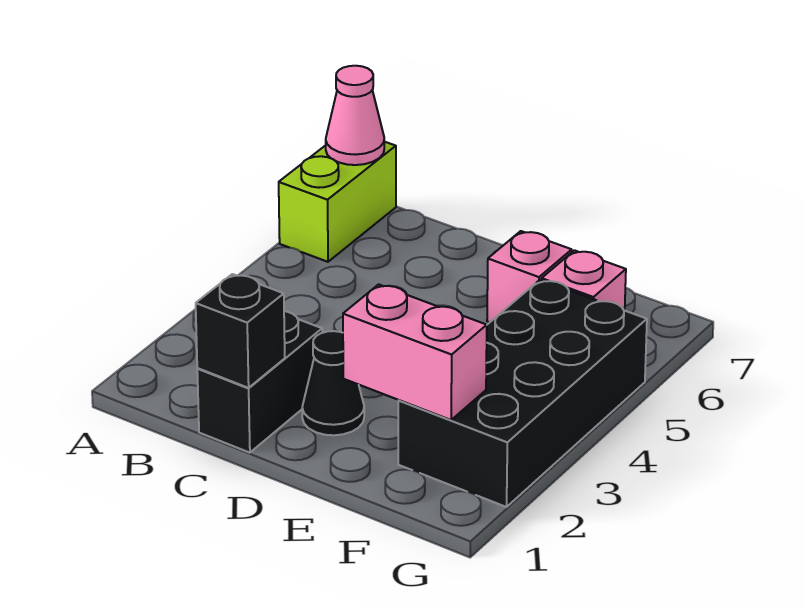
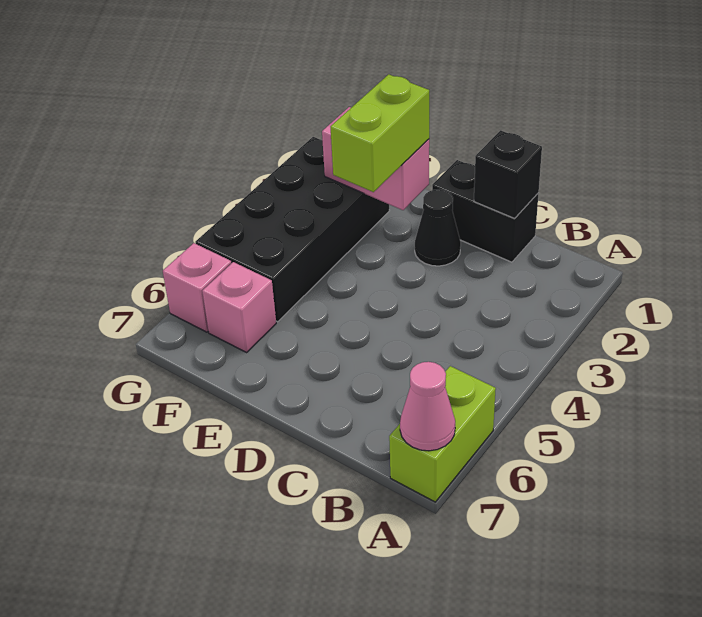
black brick C1:C2 level 1 -> black brick C1:D1 level 1
none -> lime brick E2:E3 level 3
pink brick E6 level 1 -> pink brick G6 level 1

